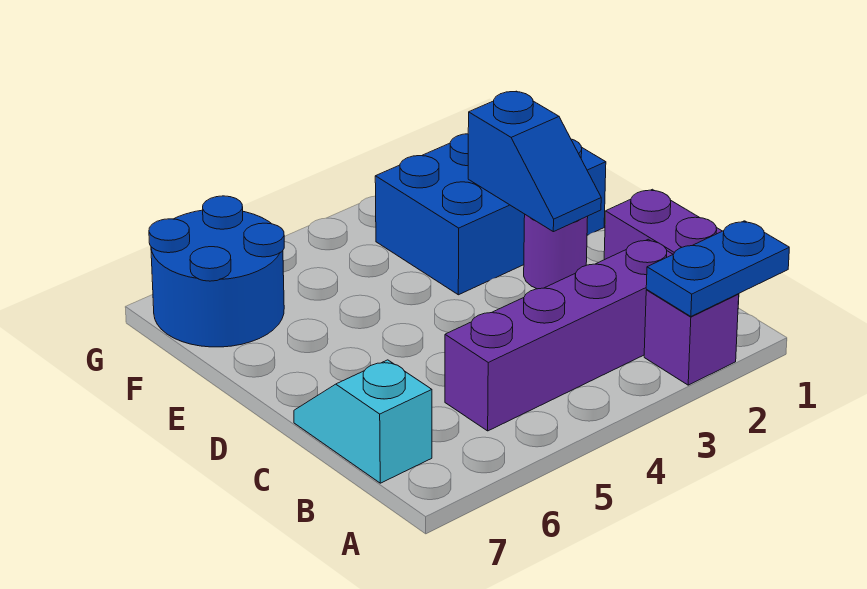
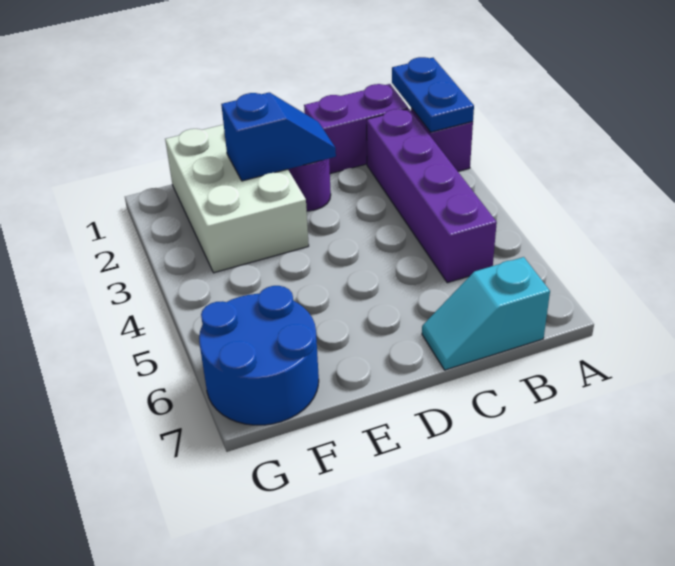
blue brick E1:F3 level 1 -> white brick E1:F3 level 1

